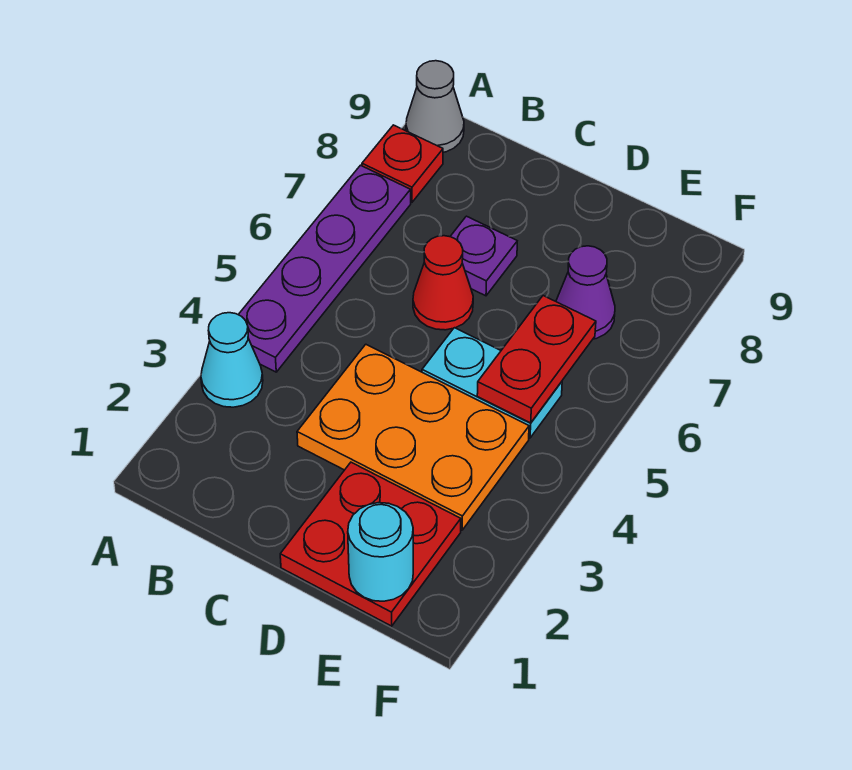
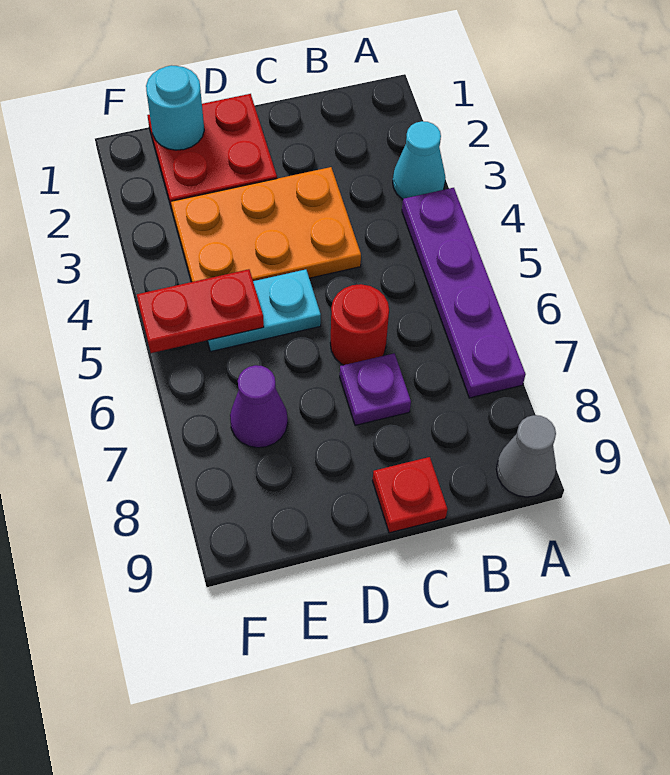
red plate A8 level 1 -> red plate C9 level 1
red cone C6 level 1 -> red round brick C6 level 1
red plate E5:E6 level 2 -> red plate E5:F5 level 2

